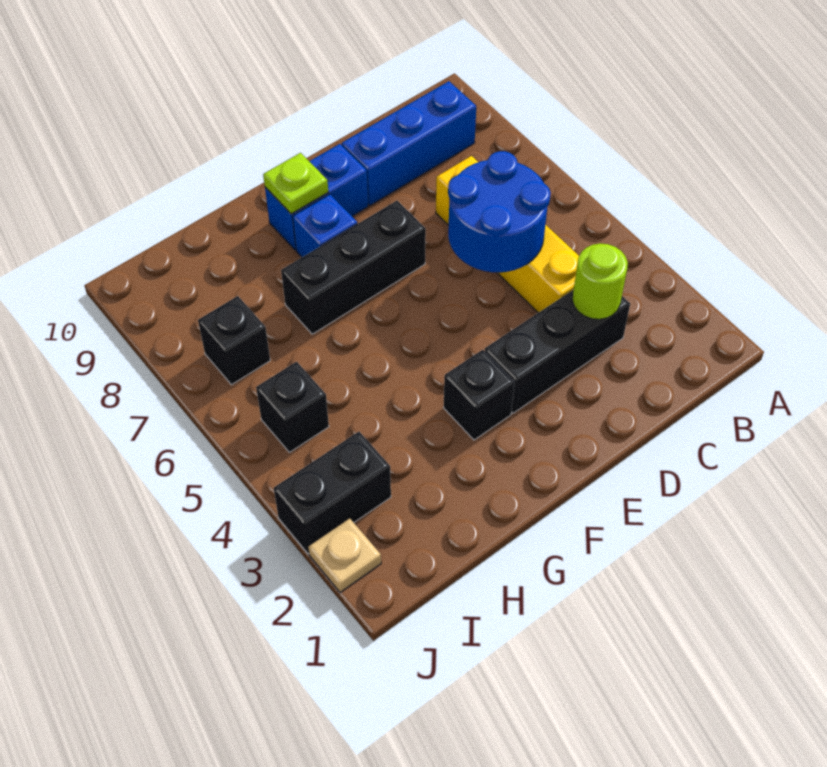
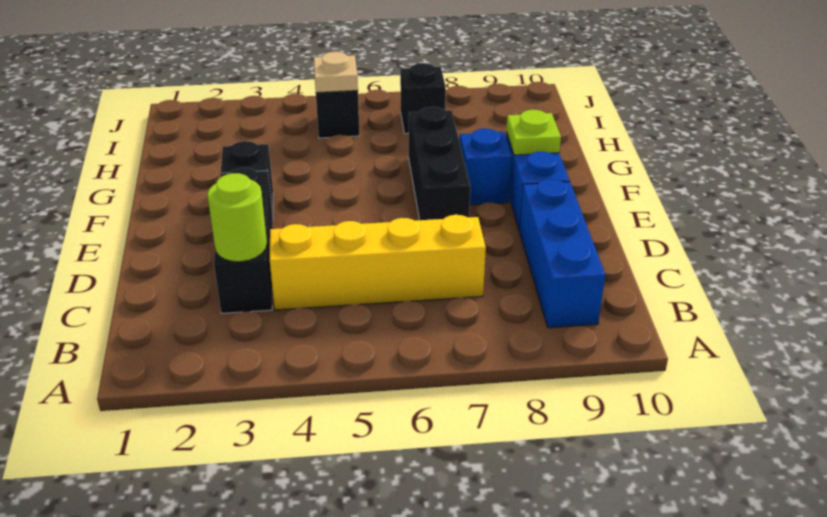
blue round brick C5:D6 level 2 -> none
black brick I3:J3 level 1 -> none
tan plate J2 level 1 -> tan plate I5 level 2

